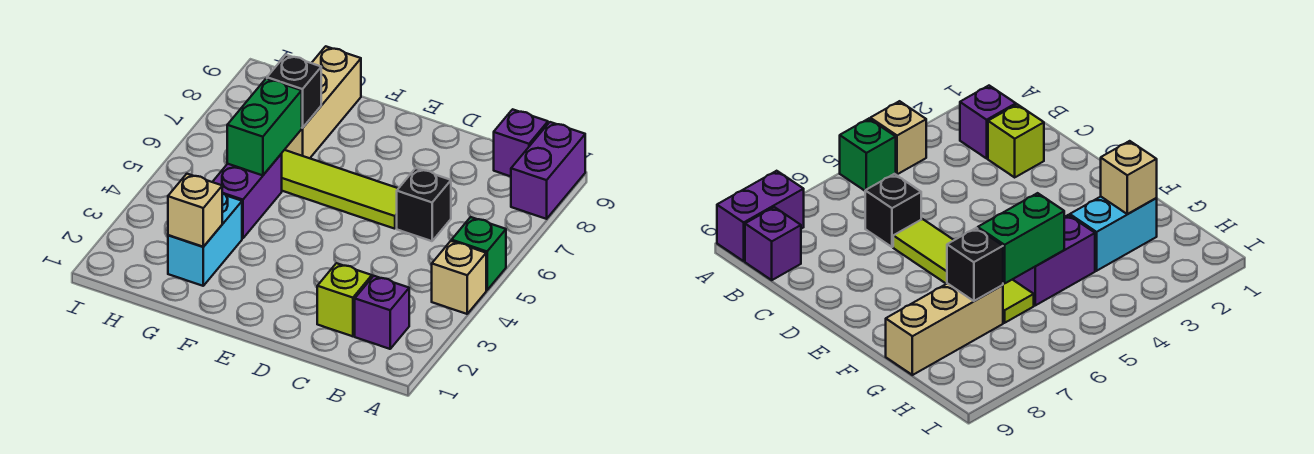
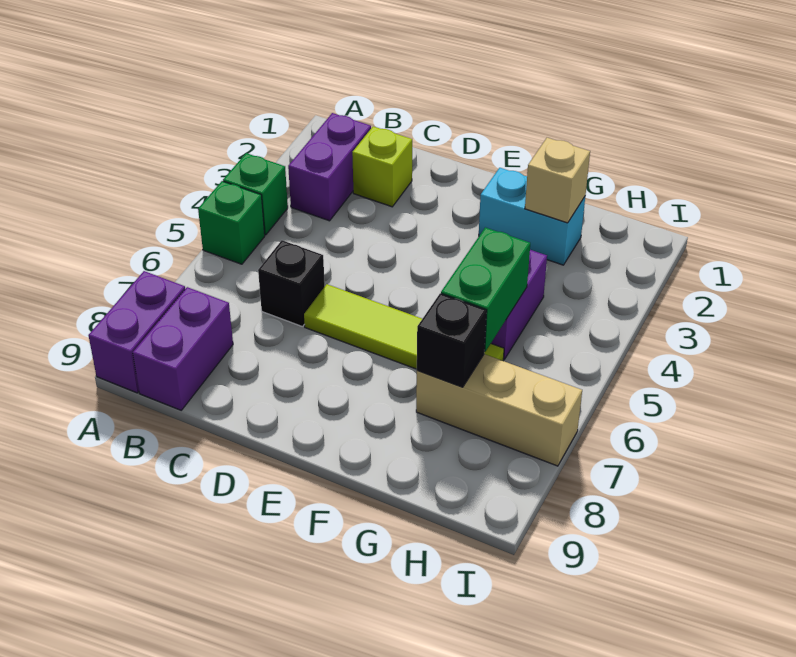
tan brick A4 level 1 -> green brick A4 level 1
purple brick B2 level 1 -> purple brick B2:B3 level 1
purple brick B9 level 1 -> purple brick B8:B9 level 1
cyan brick G2:G3 level 1 -> cyan brick F2:G2 level 1
tan brick G7:G9 level 1 -> tan brick G7:I7 level 1

